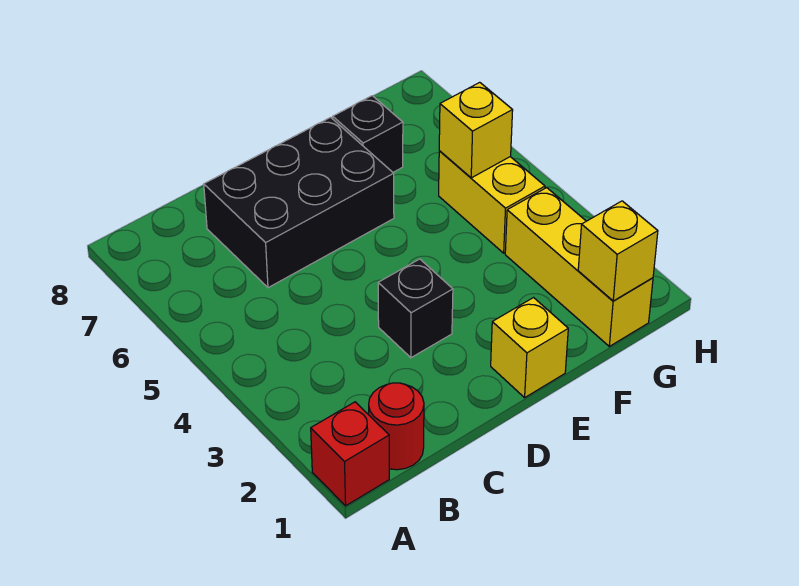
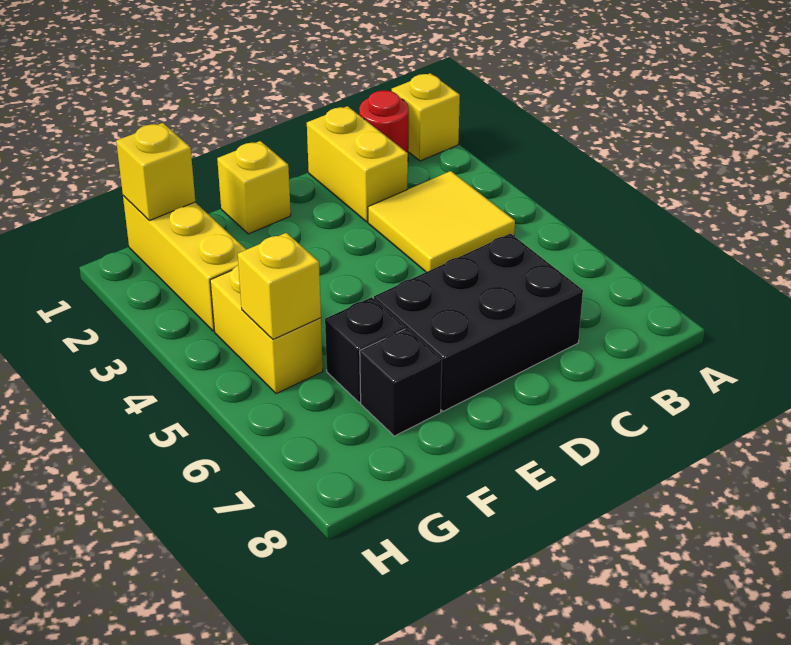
red brick A1 level 1 -> yellow brick A1 level 1
none -> yellow tile B3:C4 level 1
none -> yellow brick C1:C2 level 1
black brick D3 level 1 -> black brick F6 level 1

